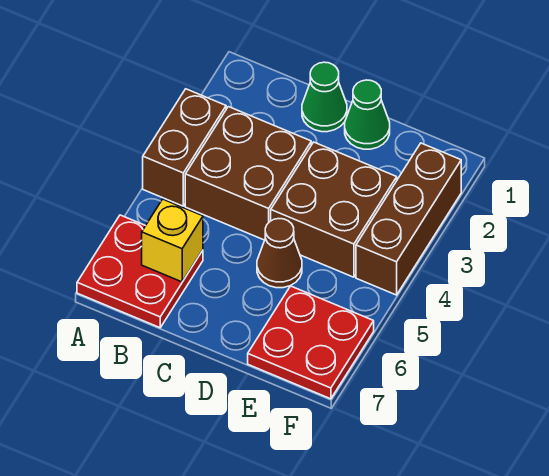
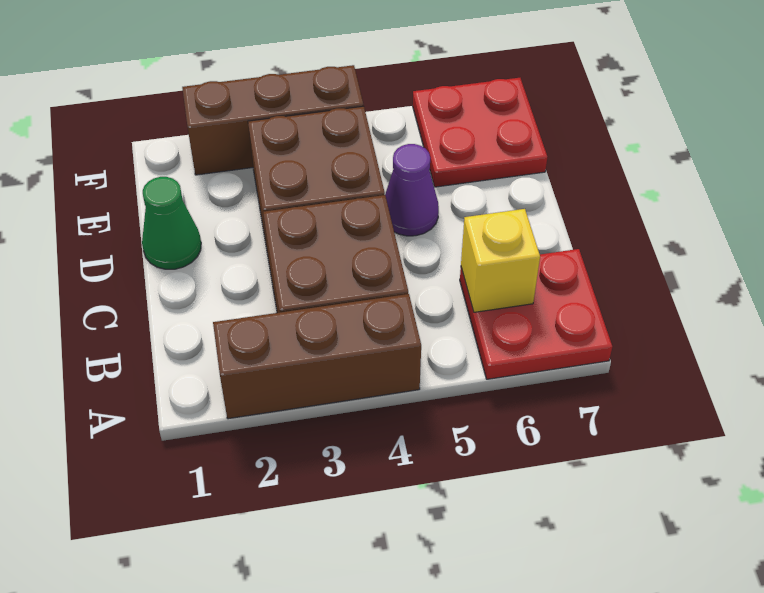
brown brick A3:A4 level 1 -> brown brick A2:A4 level 1
green cone C1 level 1 -> none
brown cone D5 level 1 -> purple cone D5 level 1

